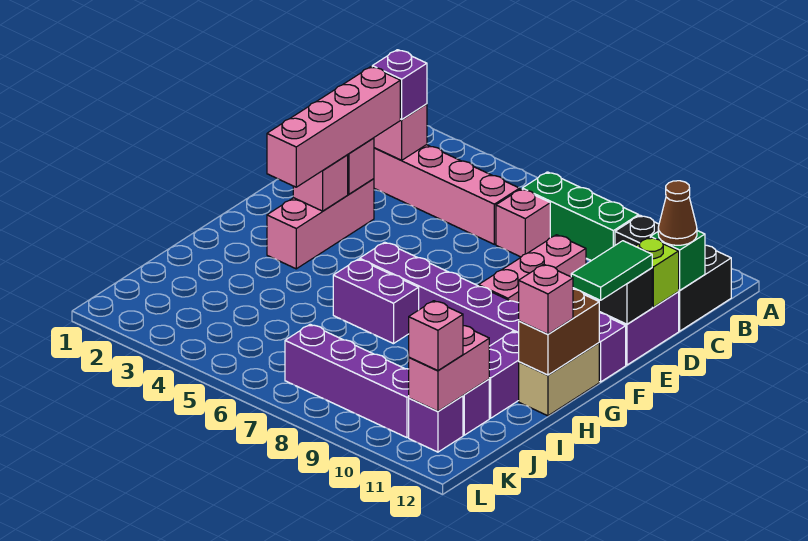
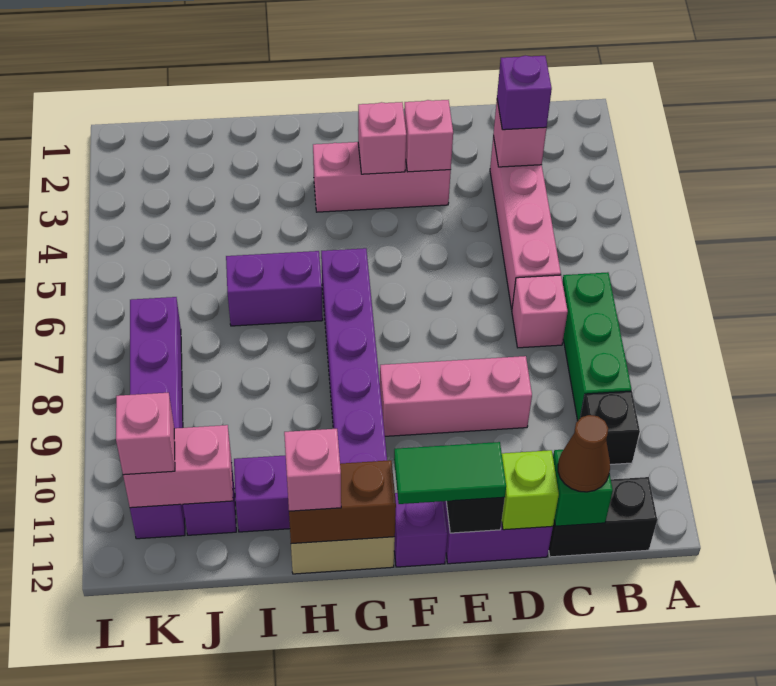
pink brick D3:G3 level 3 -> none
purple brick H6:H7 level 1 -> purple brick H6:I6 level 1

